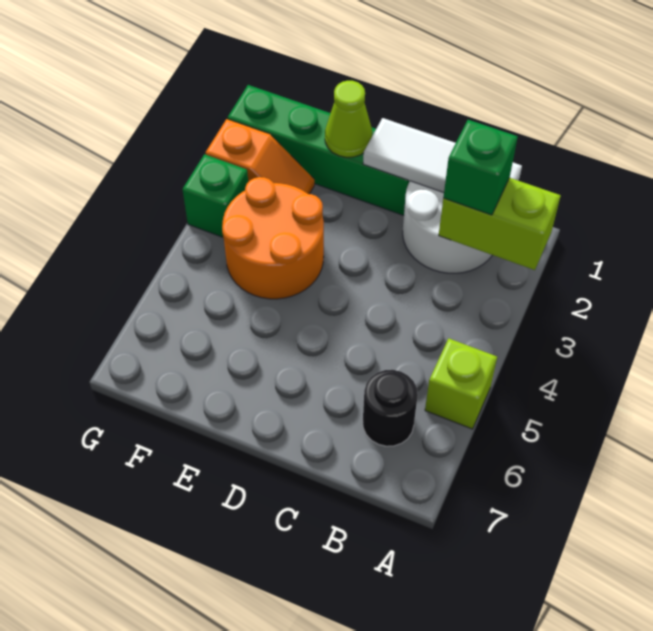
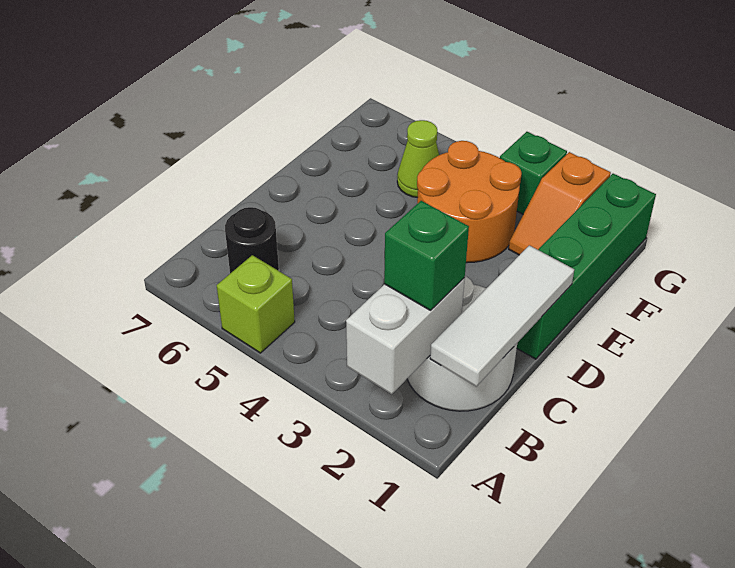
lime brick A2:B2 level 2 -> white brick A2:B2 level 2
lime cone E1 level 2 -> lime cone F5 level 1

